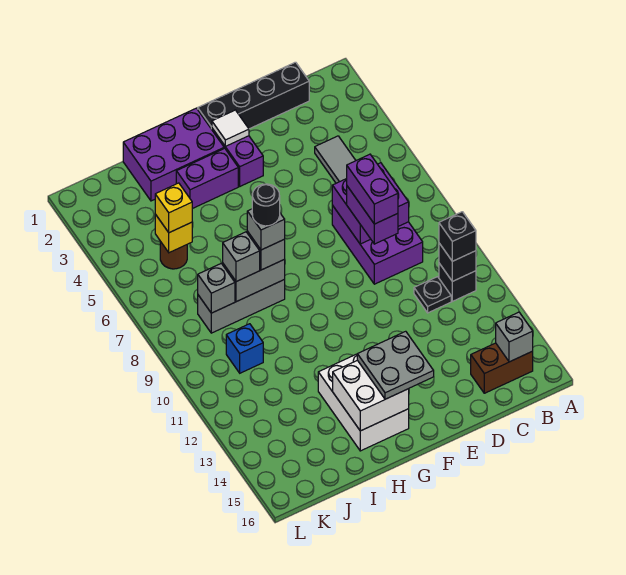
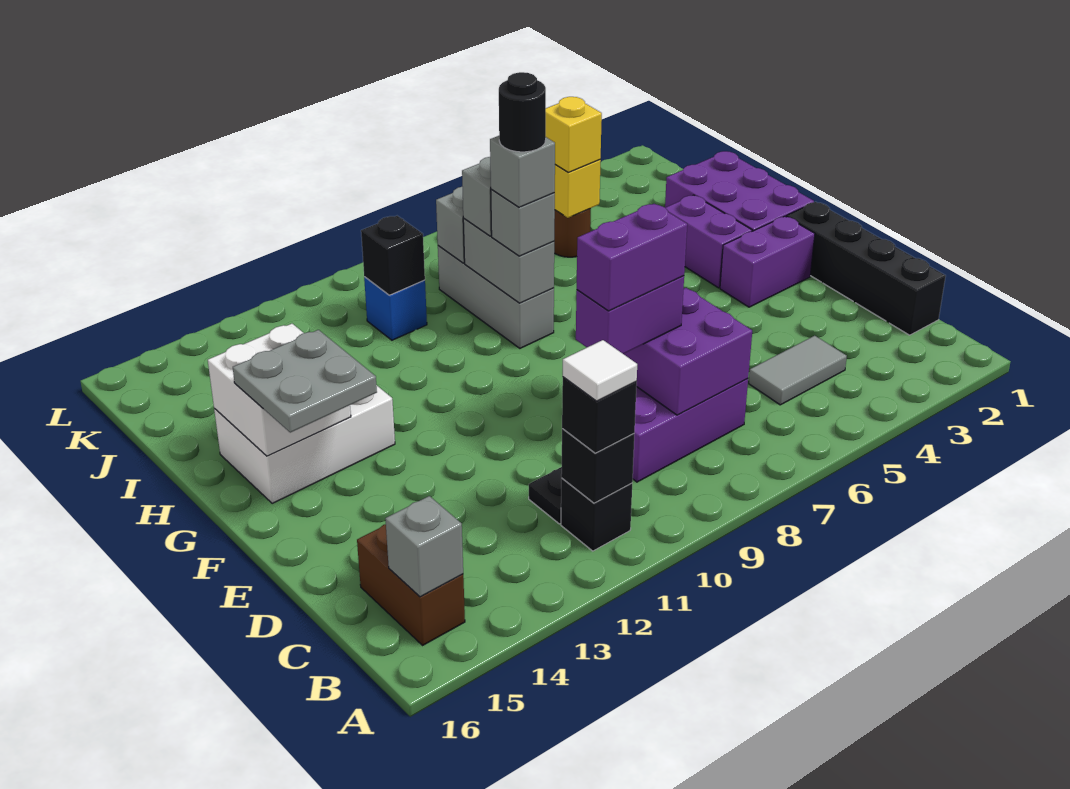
white tile F2 level 2 -> white tile B11 level 4
none -> black brick J10 level 2

